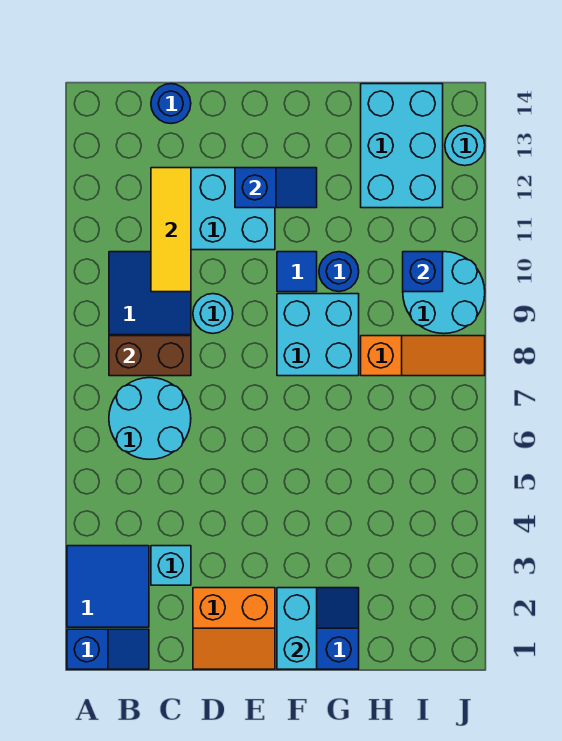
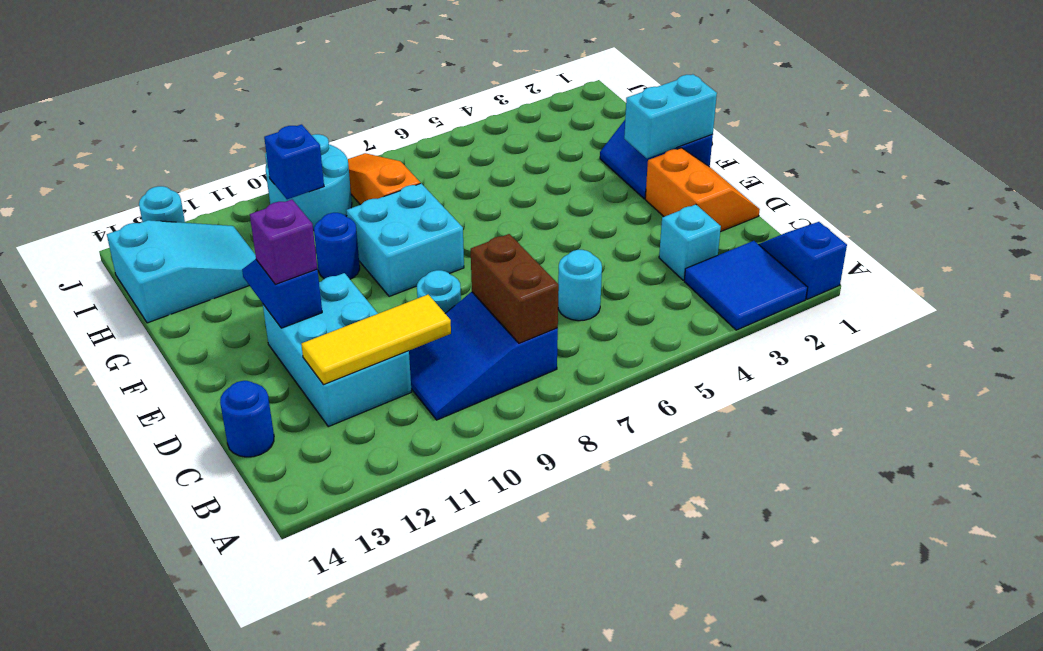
cyan round brick B6:C7 level 1 -> cyan round brick C6 level 1
none -> purple brick E12 level 3
blue tile F10 level 1 -> none
cyan brick H12:I14 level 1 -> cyan slope H12:I14 level 1 top 14

